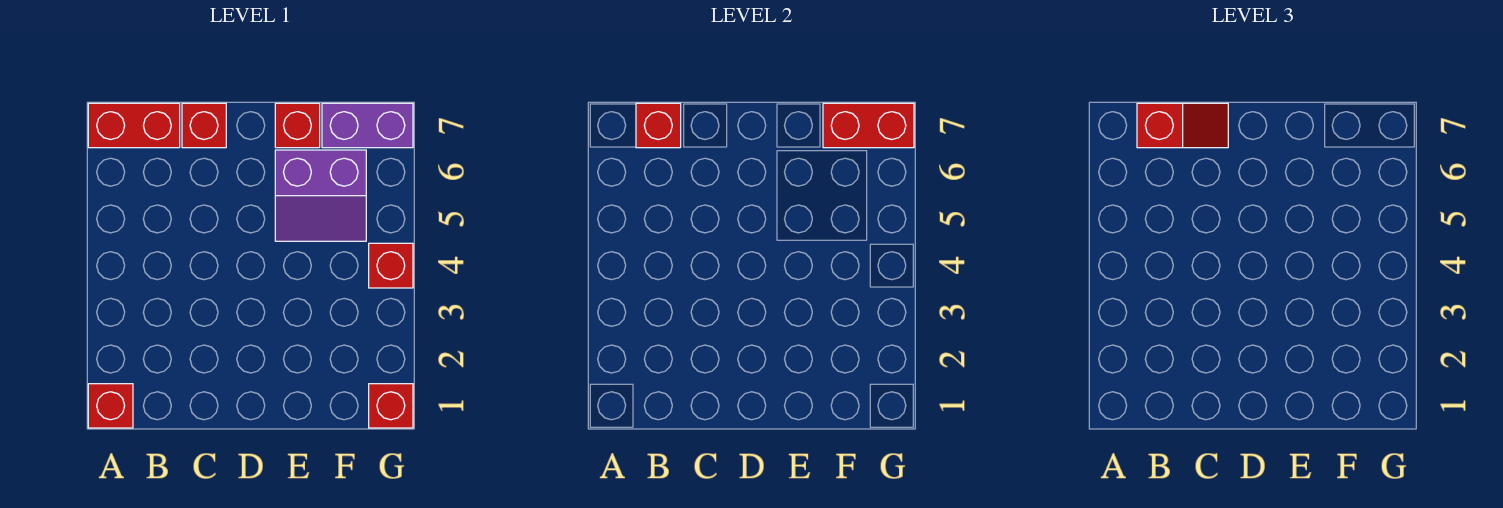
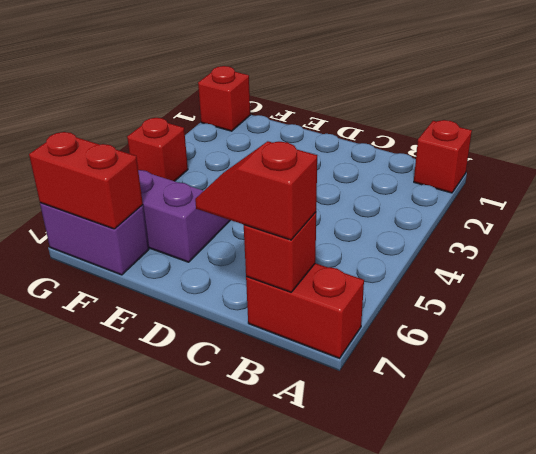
red brick C7 level 1 -> none
red brick E7 level 1 -> none

